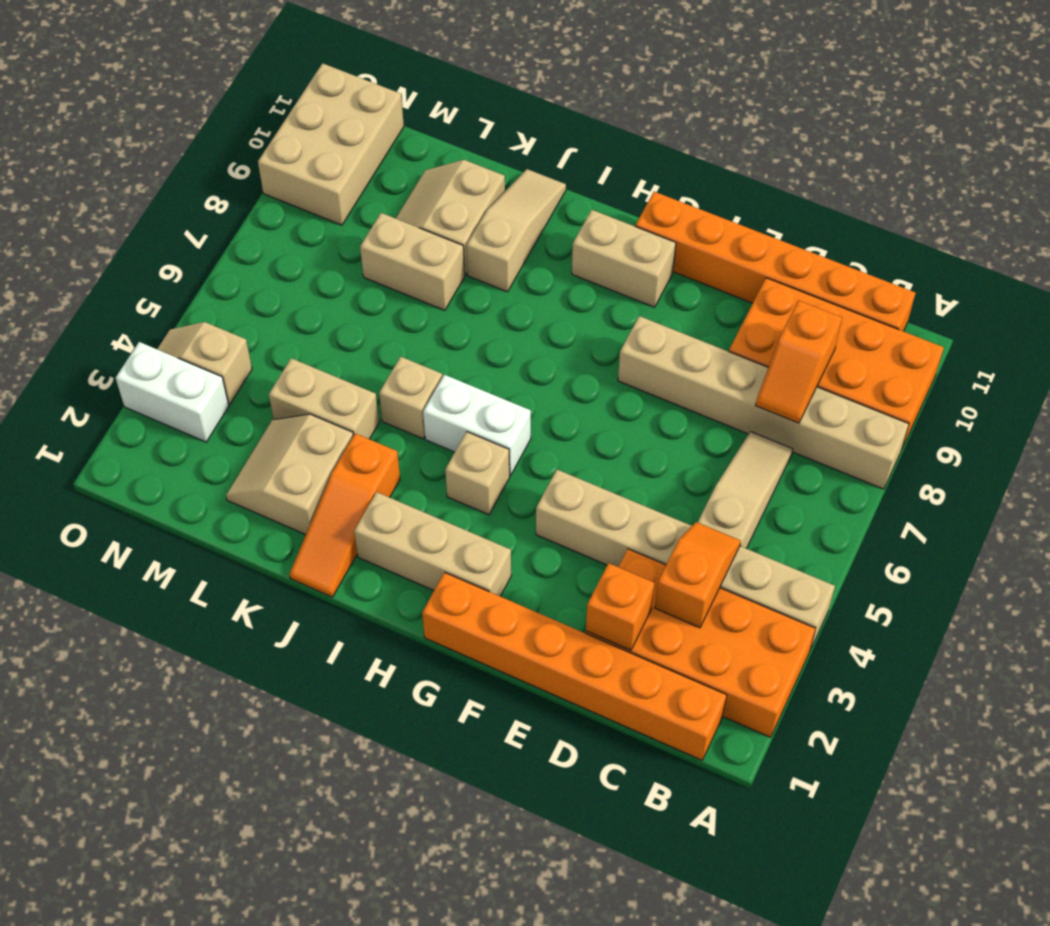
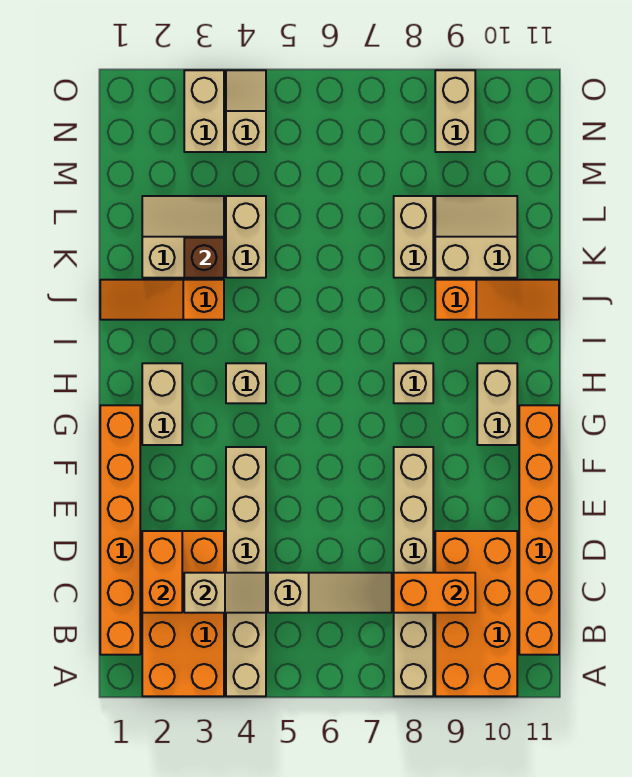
orange slope C3:C4 level 2 top 3 -> tan slope C3:C4 level 2 top 3
orange slope C8:C9 level 2 top 9 -> orange brick C8:C9 level 2
orange brick D2 level 2 -> orange brick C2:D2 level 2
tan brick G2:I2 level 1 -> tan brick G2:H2 level 1
white brick H5:I5 level 1 -> none
tan brick J5 level 1 -> tan brick H8 level 1
tan slope J9:J11 level 1 top 9 -> orange slope J9:J11 level 1 top 9
none -> brown brick K3 level 2
white brick N3:O3 level 1 -> tan brick N3:O3 level 1
tan brick N9:O11 level 1 -> tan brick N9:O9 level 1

